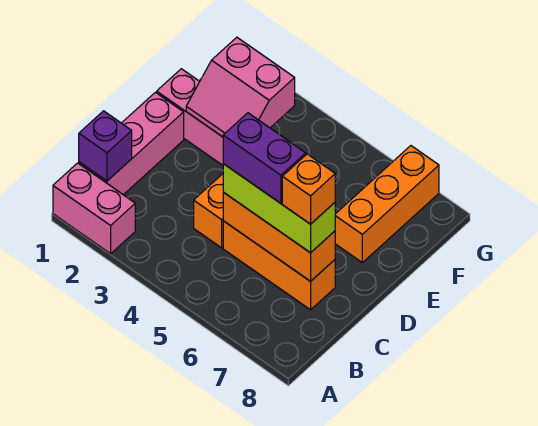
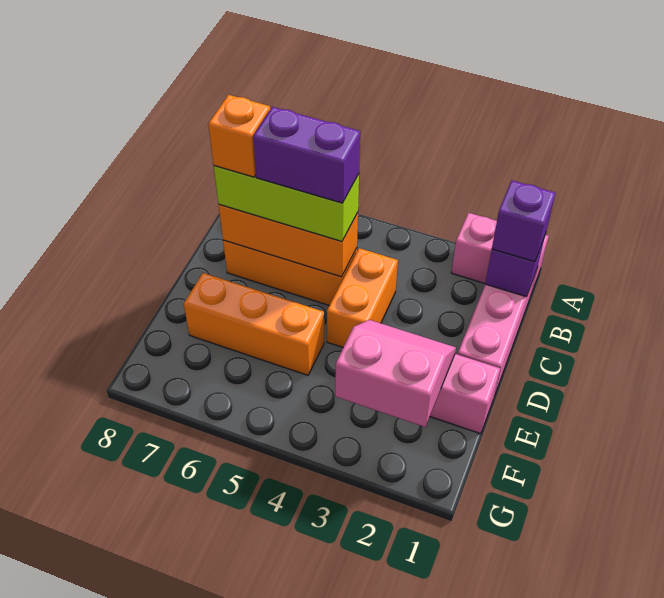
none -> purple brick B1 level 3
orange brick E7:G7 level 1 -> orange brick E5:E7 level 1

